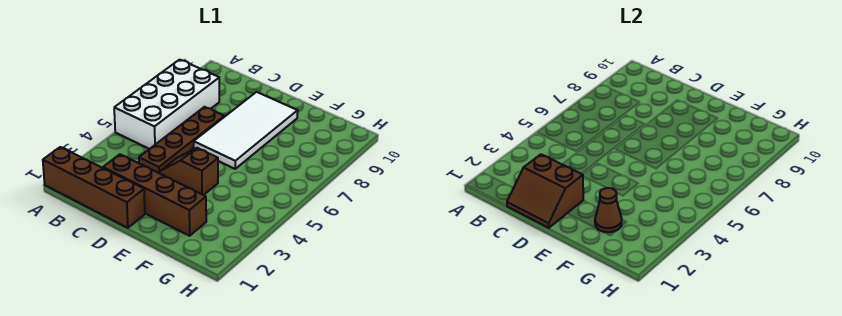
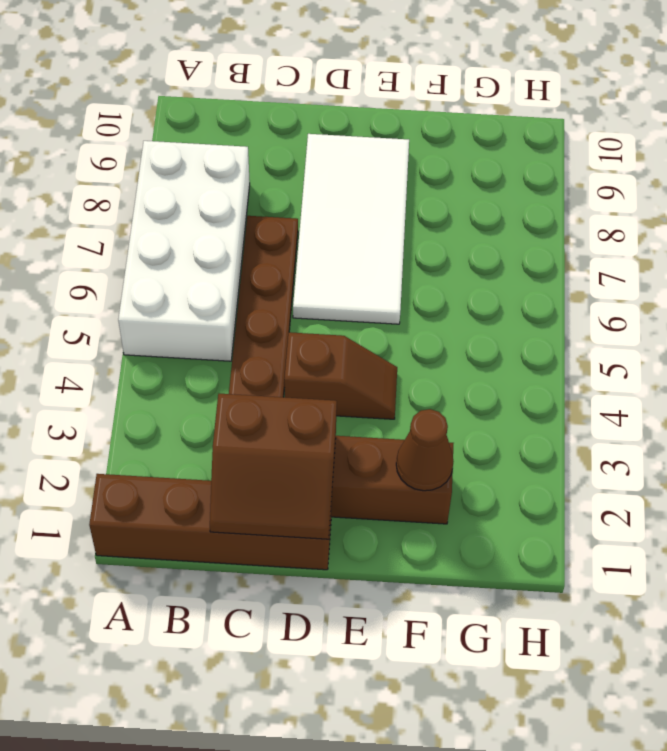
brown slope D4:E4 level 1 top E -> brown slope D4:E4 level 1 top D

